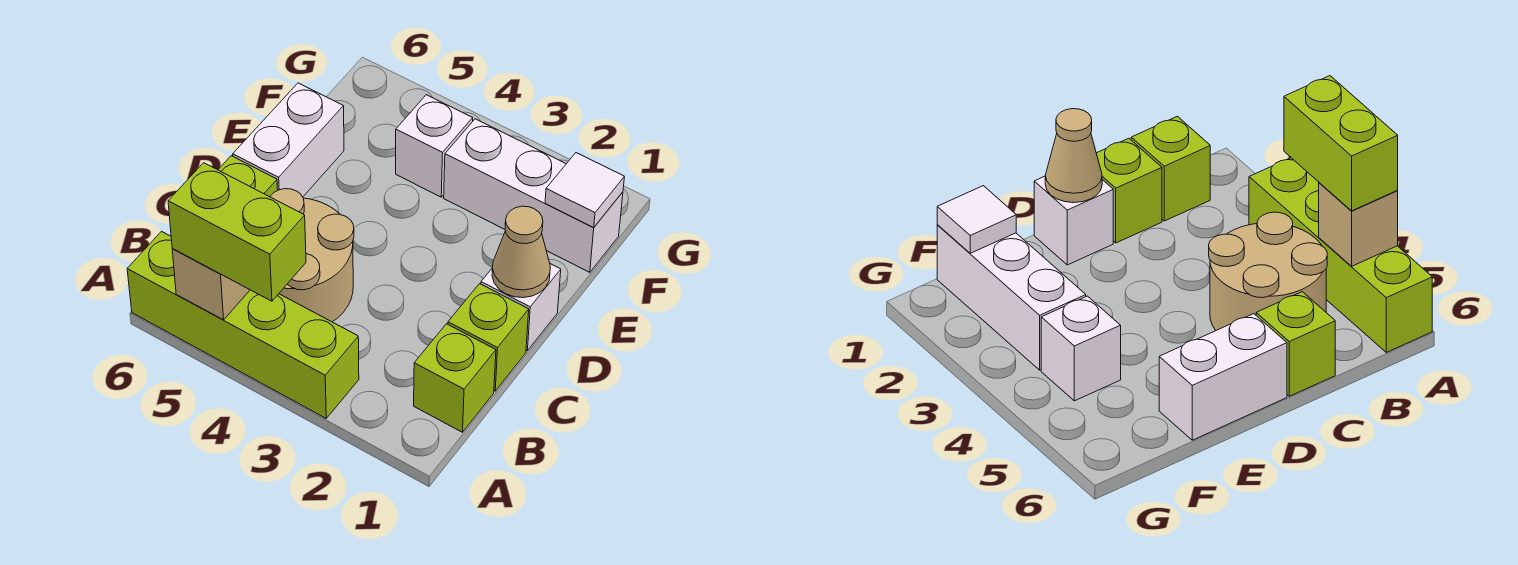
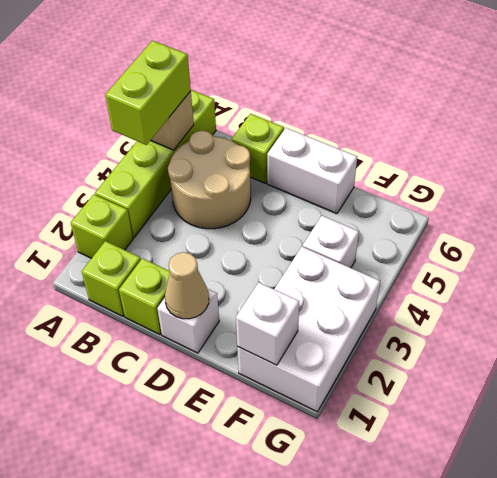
none -> lime brick A2 level 1
white brick F1:F3 level 1 -> white brick F1:G3 level 1
white tile F1 level 2 -> white brick F1 level 2

